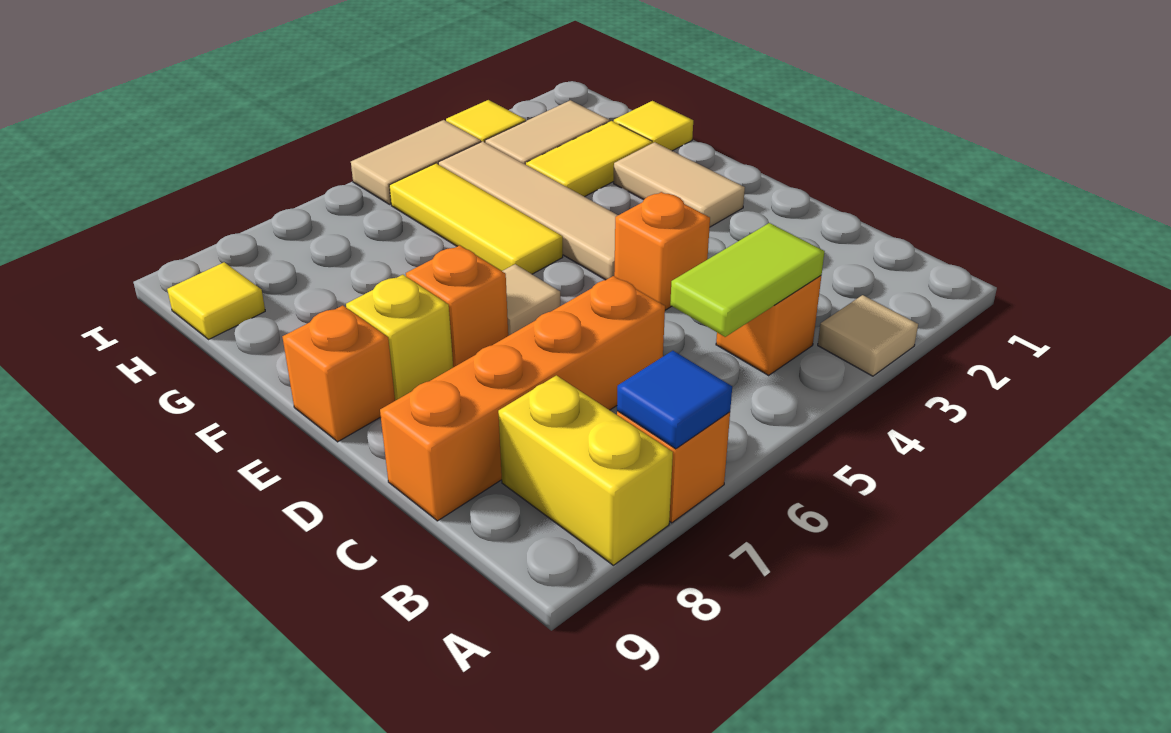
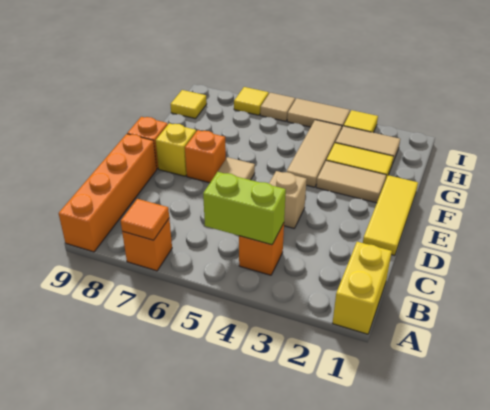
tan tile A3 level 1 -> tan tile I6 level 1
blue tile A7 level 2 -> orange tile A7 level 2
yellow brick A8:B8 level 1 -> yellow brick A1:B1 level 1
lime tile B4:B5 level 2 -> lime brick B4:B5 level 2
orange brick C6:C9 level 1 -> orange brick A9:D9 level 1
orange brick D4 level 1 -> tan brick D4 level 1
tan tile E2:F2 level 1 -> tan tile F2:F3 level 1
tan tile E4:H4 level 1 -> tan tile F4:H4 level 1
yellow tile F5:H5 level 1 -> yellow tile D1:F1 level 1
yellow tile G1 level 1 -> yellow tile I7 level 1

